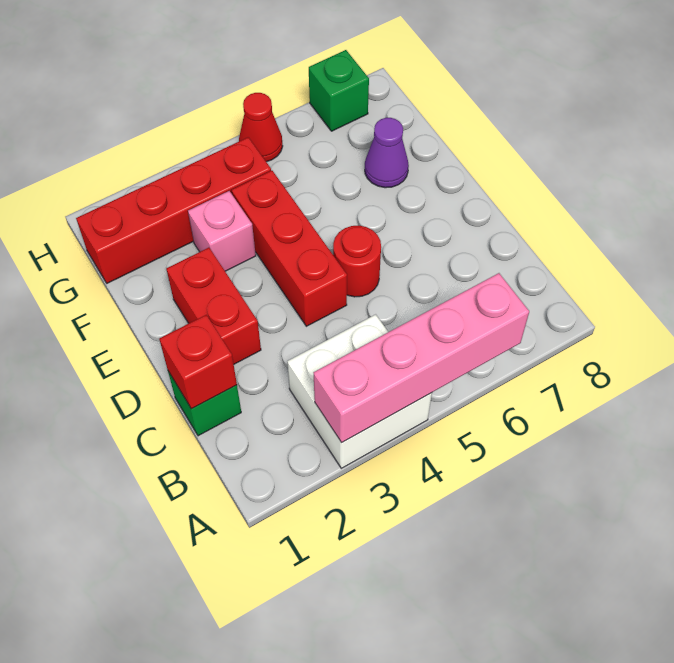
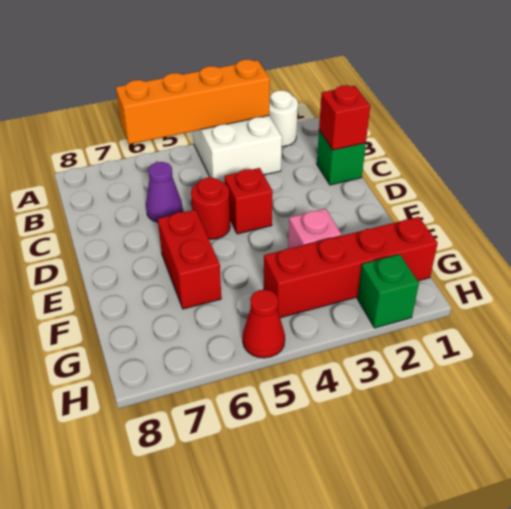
none -> white round brick A2 level 1
pink brick A3:A6 level 2 -> orange brick A3:A6 level 2
red brick D2:E2 level 1 -> red brick E6:F6 level 1
red brick D4:F4 level 1 -> red brick D4 level 1
purple cone F7 level 1 -> purple cone C6 level 1
green brick H7 level 1 -> green brick H2 level 1

